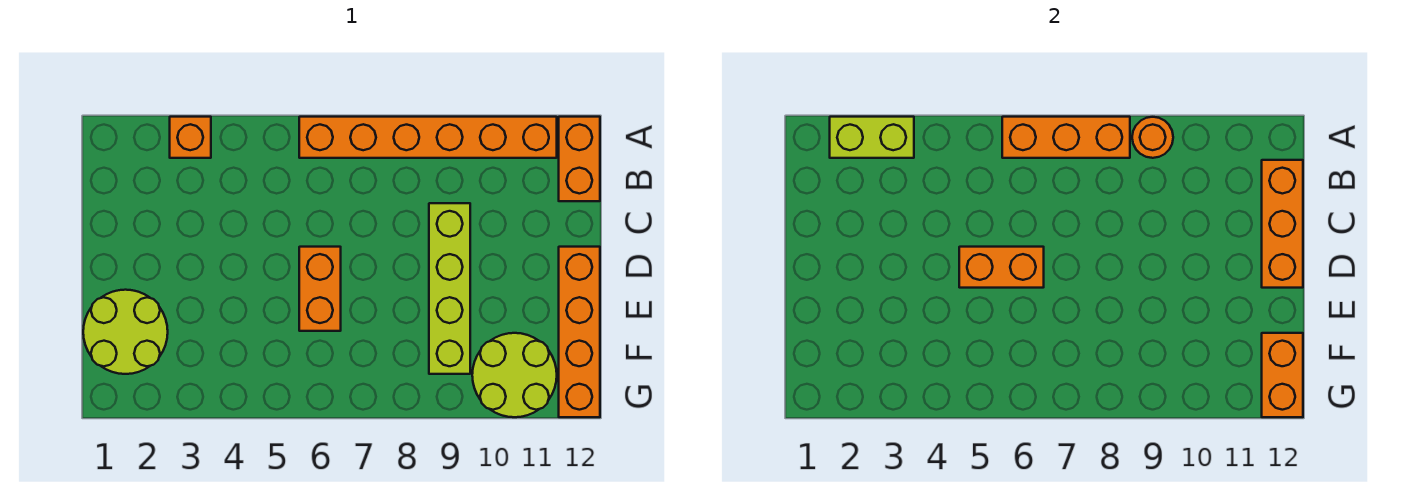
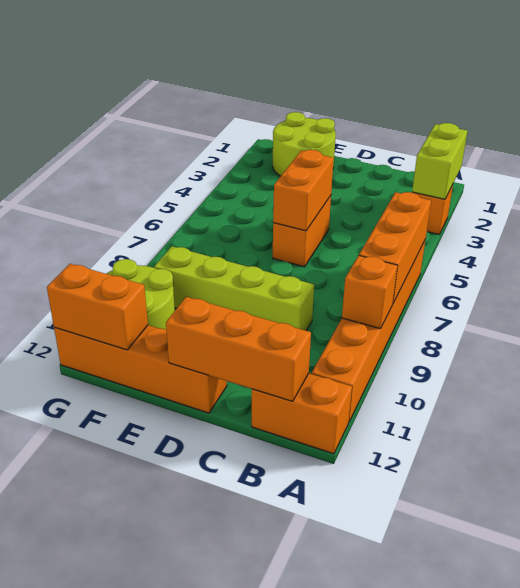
orange round brick A9 level 2 -> orange brick A9 level 2
orange brick D6:E6 level 1 -> orange brick D5:D6 level 1

